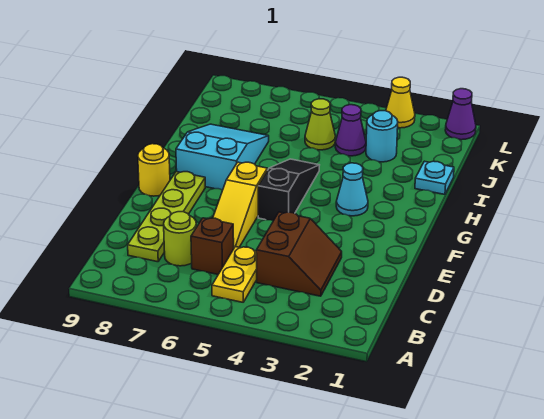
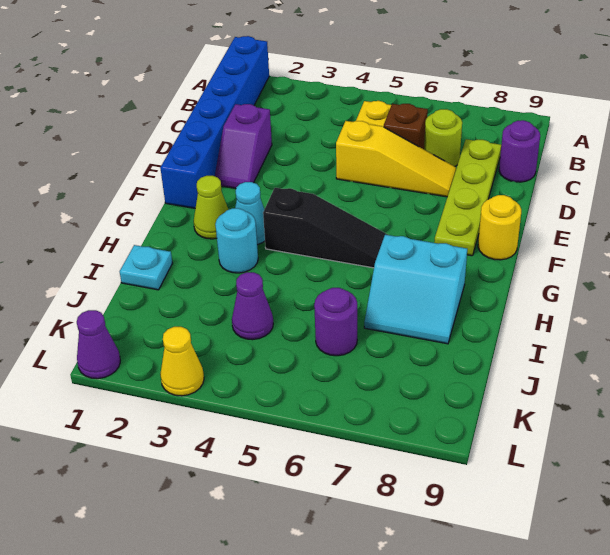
none -> blue brick A1:F1 level 1
brown slope C3:D4 level 1 top 4 -> none
none -> purple round brick C9 level 1
none -> purple slope D2:E2 level 1 top D
yellow slope D6:F6 level 1 top F -> yellow slope D5:D7 level 1 top 5
black slope F5:H5 level 1 top F -> black slope G4:G6 level 1 top 4
cyan slope G7:I8 level 1 top G -> cyan slope H7:I8 level 1 top H
cyan round brick J3 level 1 -> cyan round brick H3 level 1
lime cone J5 level 1 -> lime cone G2 level 1
none -> purple round brick J6 level 1

